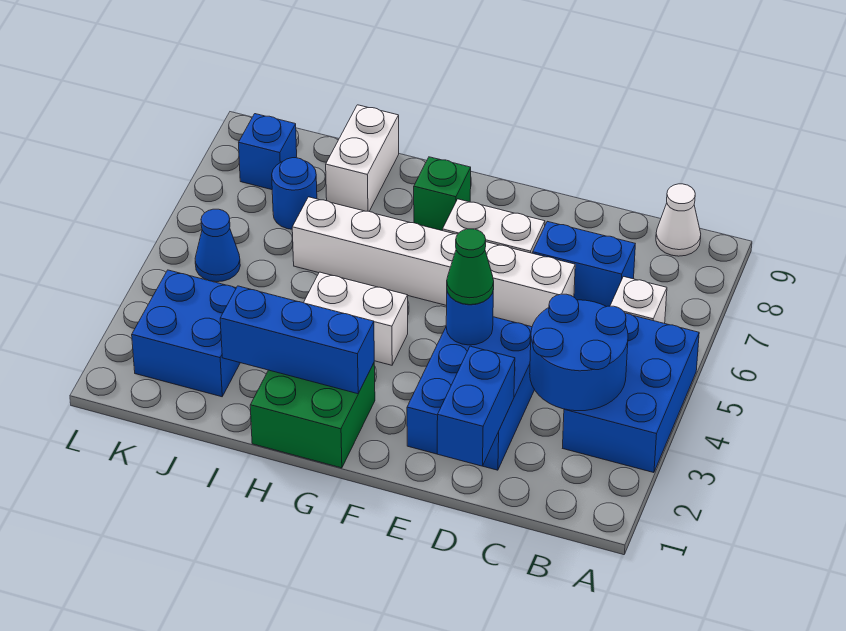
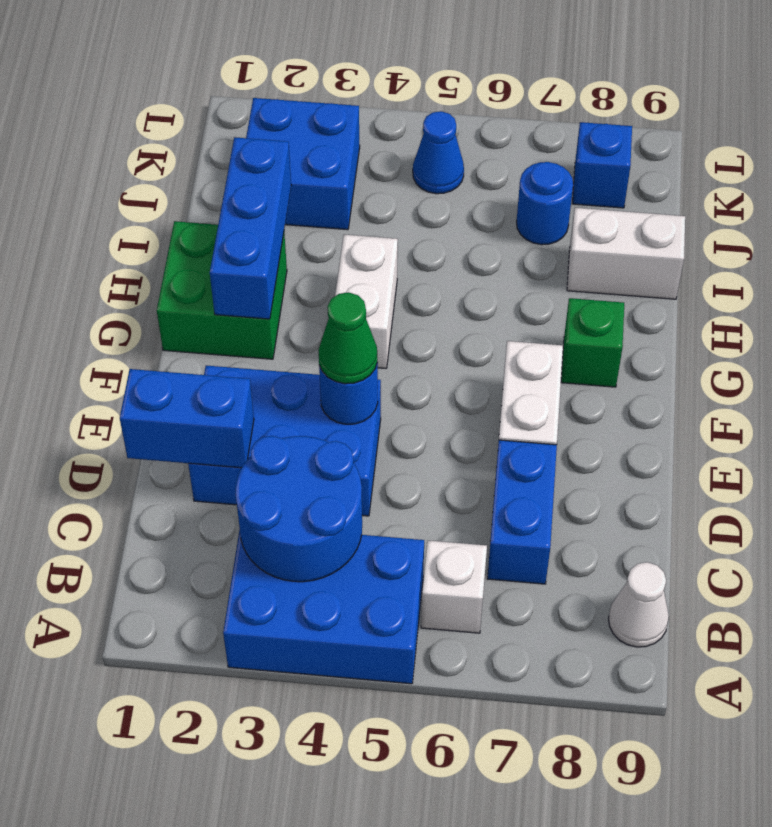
white brick D6:I6 level 1 -> none

